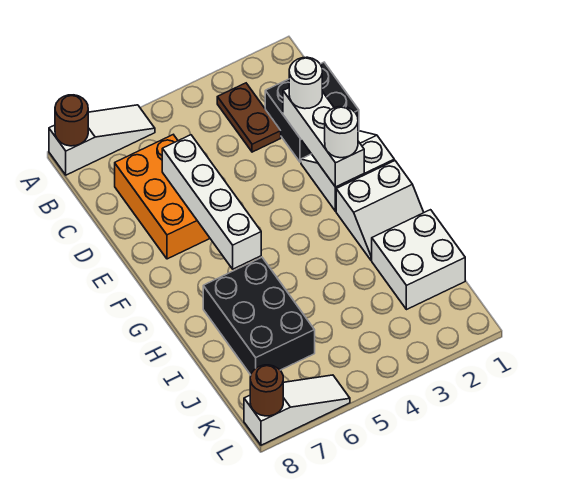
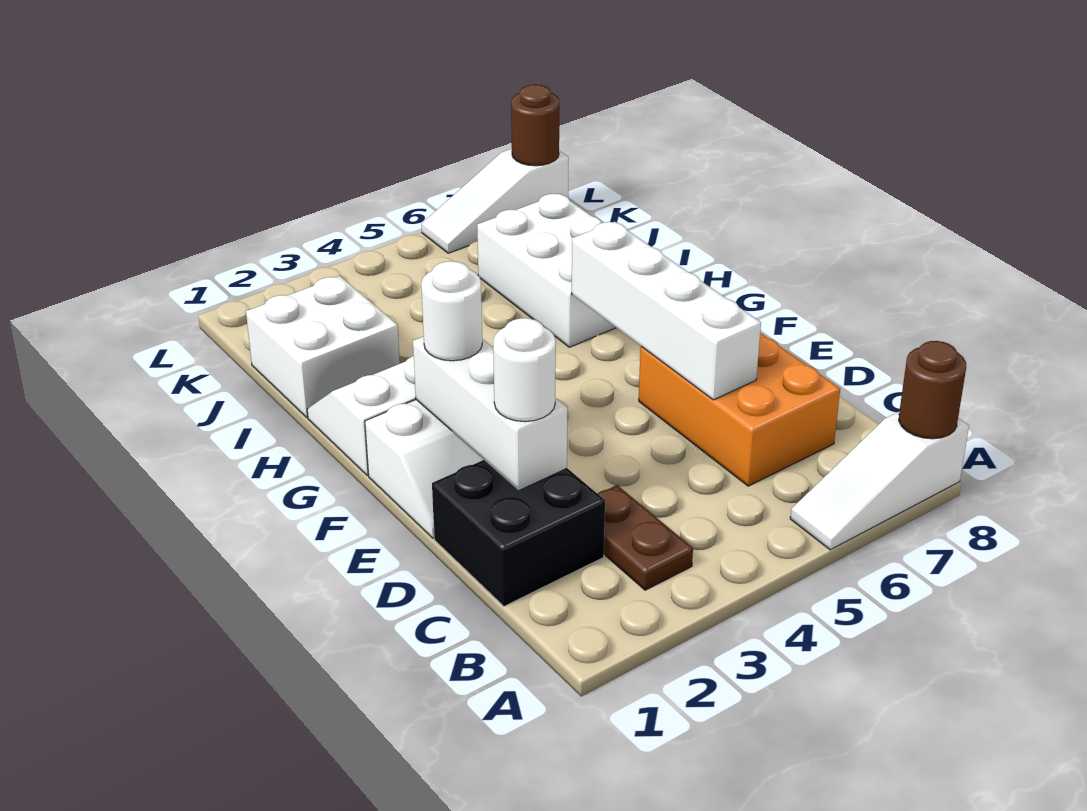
black brick H6:J7 level 1 -> white brick H6:J7 level 1

